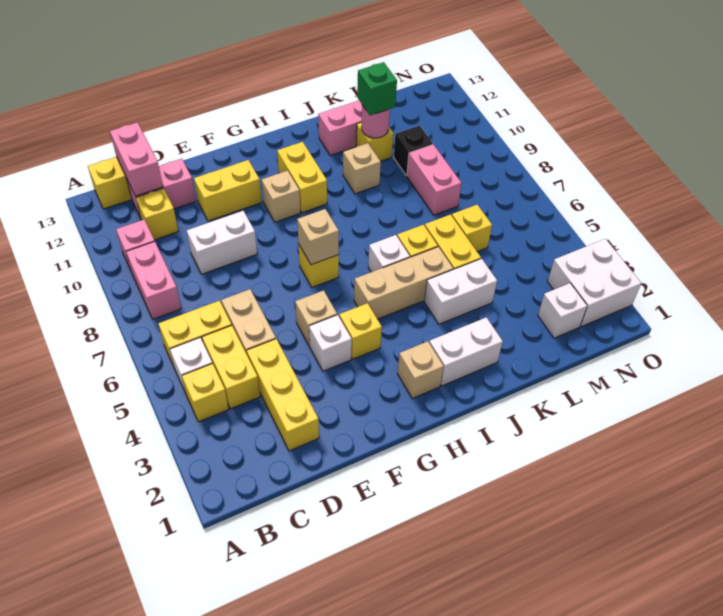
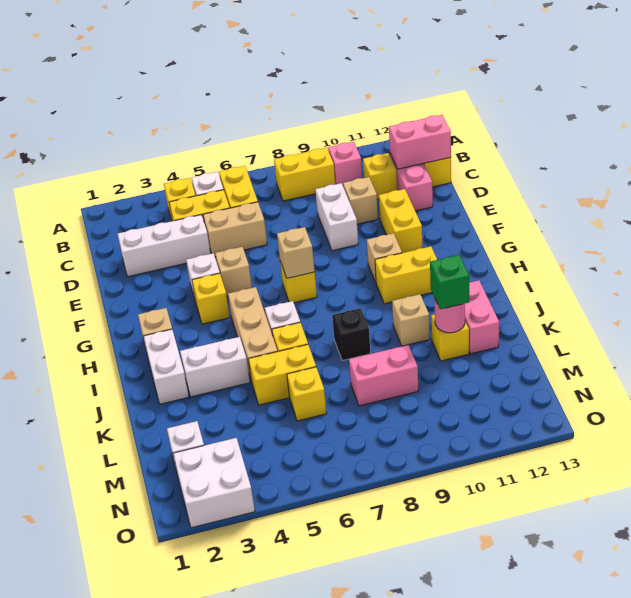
pink brick B8:B9 level 1 -> yellow brick B8:B9 level 1
yellow brick D2:D4 level 1 -> white brick D2:D4 level 1
none -> tan brick D10 level 1
white brick J4:K4 level 1 -> white brick J3:J4 level 1
black brick L10 level 1 -> black brick J8 level 1

